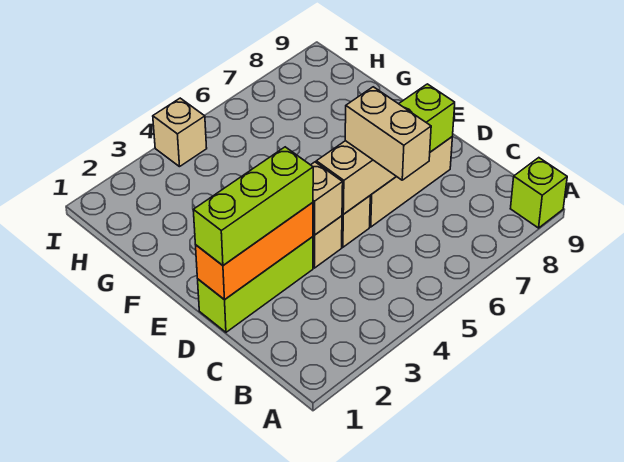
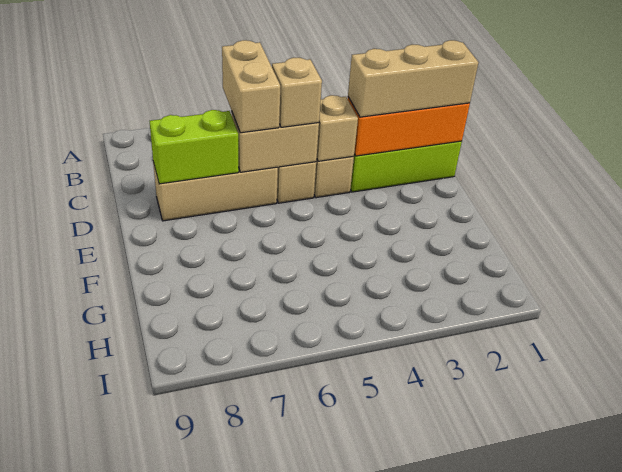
lime brick A9 level 1 -> none
lime brick D1:D3 level 3 -> tan brick D1:D3 level 3
tan brick I4 level 1 -> tan brick D5 level 3

